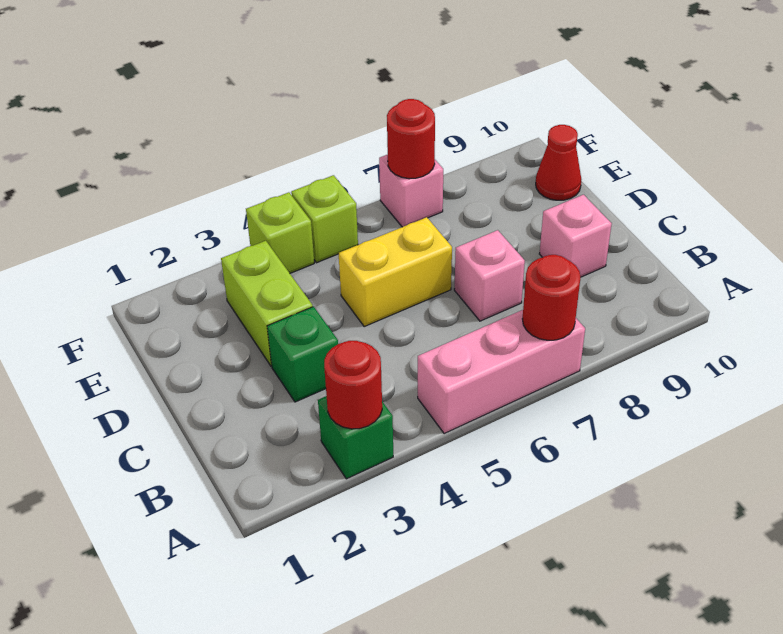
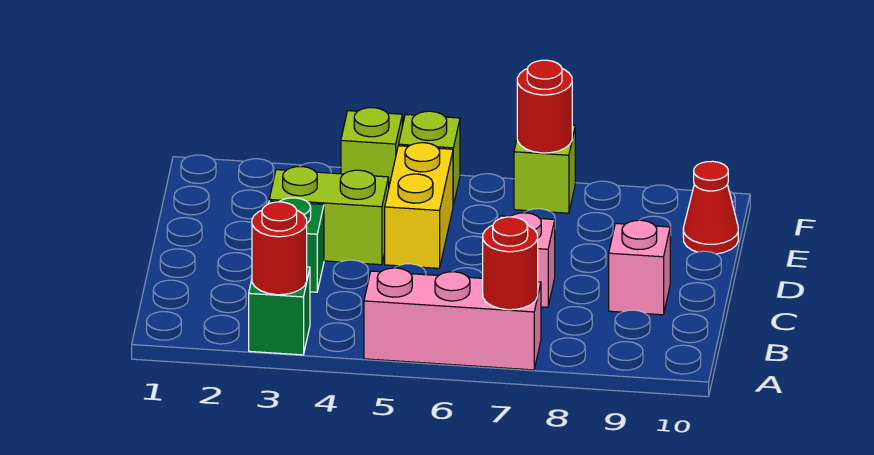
lime brick D3:E3 level 1 -> lime brick D3:D4 level 1
yellow brick D5:D6 level 1 -> yellow brick D5:E5 level 1
pink brick F7 level 1 -> lime brick F7 level 1

